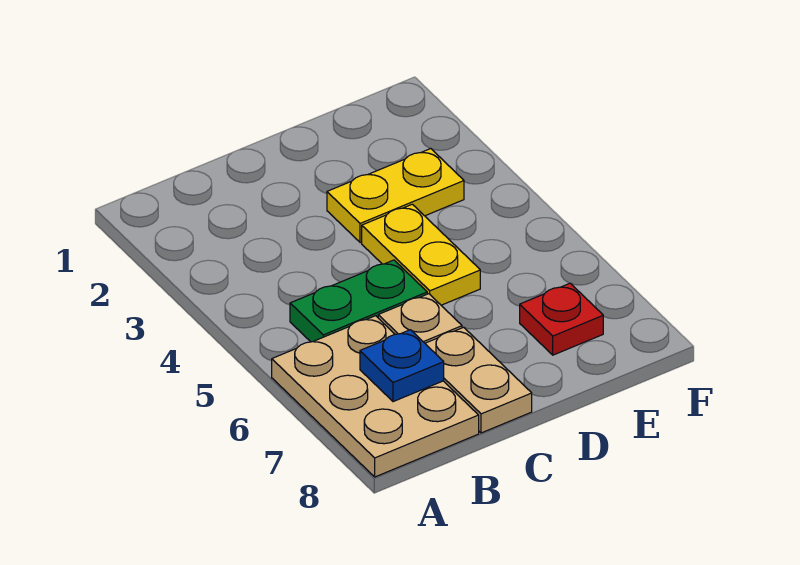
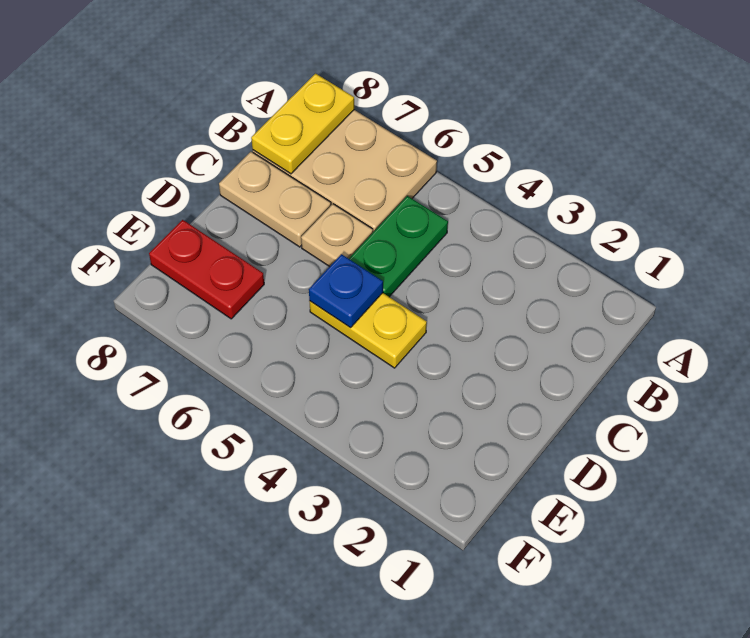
blue plate B7 level 2 -> blue plate D5 level 2
yellow plate D3:E3 level 1 -> yellow plate A8:B8 level 2
red plate E7 level 1 -> red plate E7:E8 level 1

